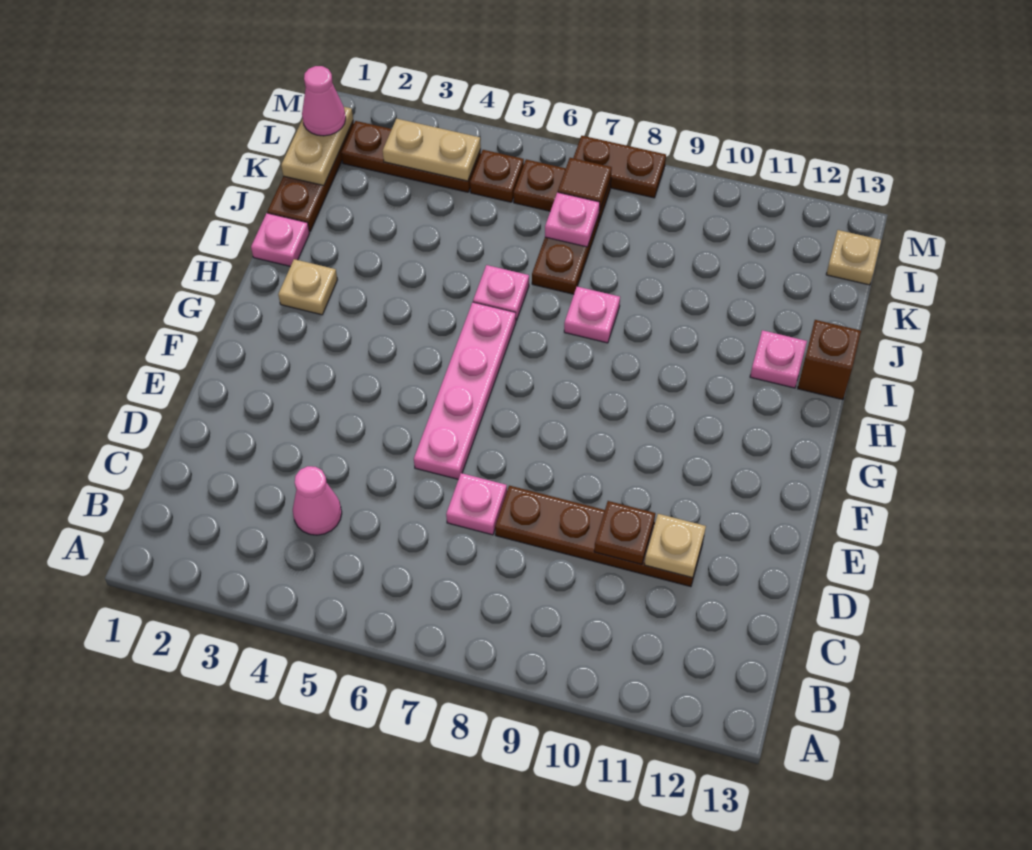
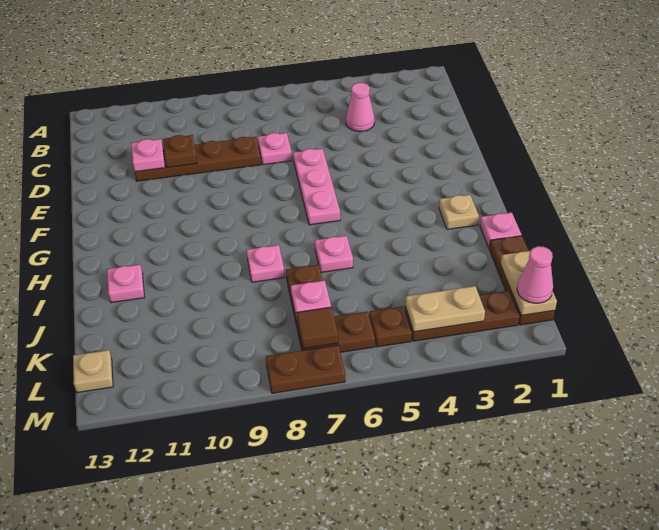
tan plate D11 level 2 -> pink plate D11 level 2
pink plate E6:H6 level 1 -> pink plate E6:G6 level 1
brown brick I13 level 1 -> none

